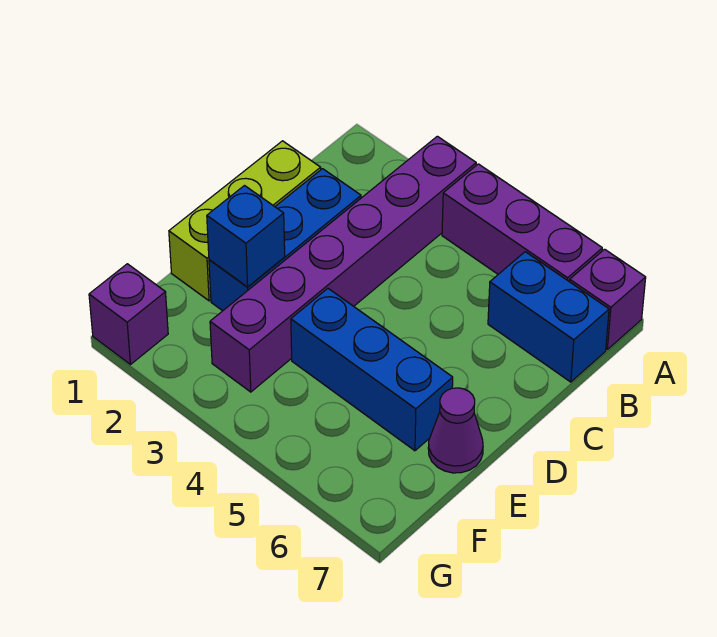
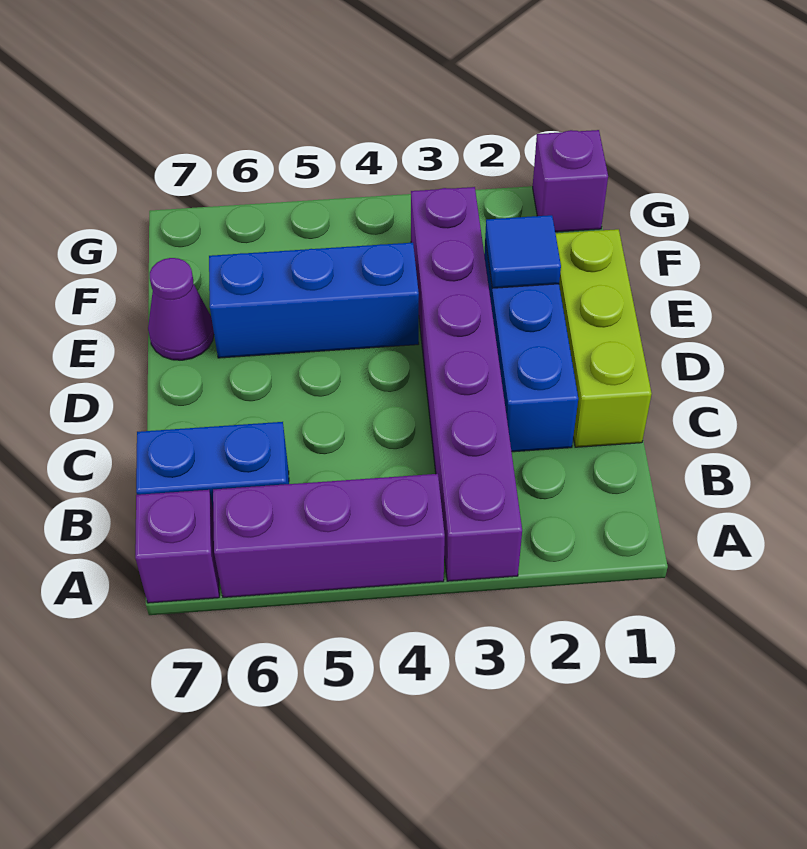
blue brick E2 level 2 -> blue tile E2 level 2

